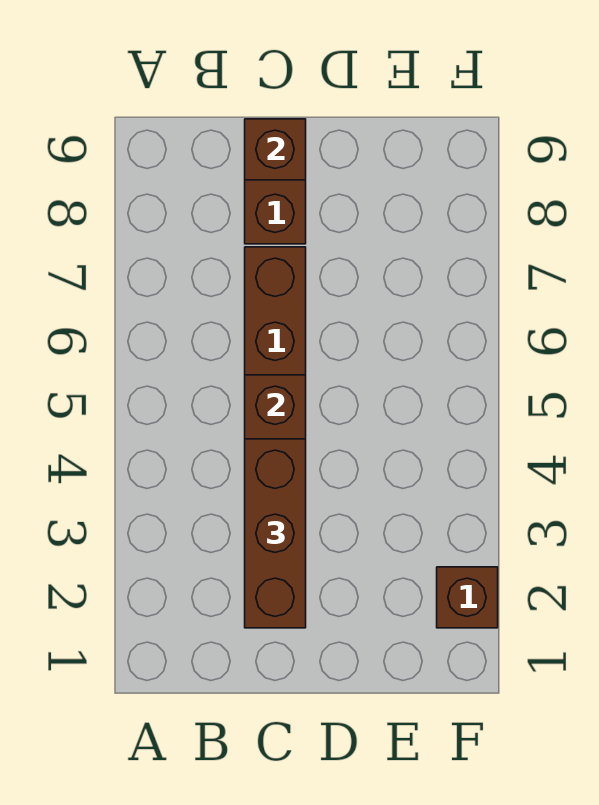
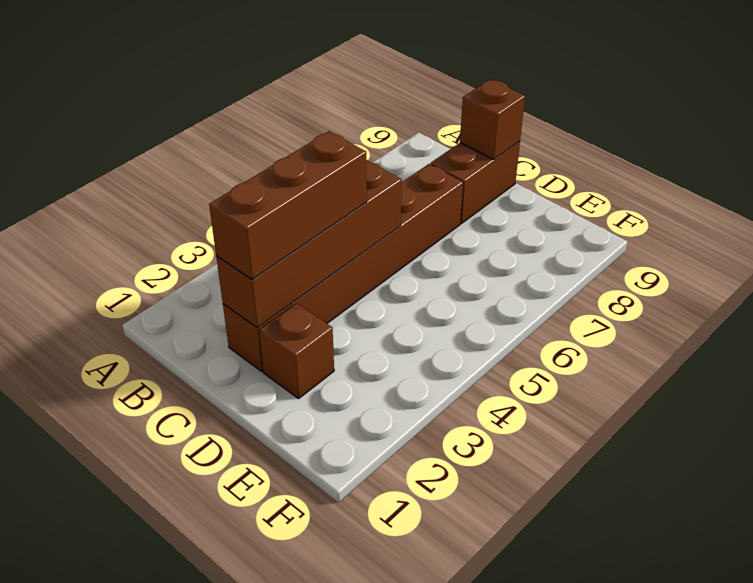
brown brick F2 level 1 -> brown brick D2 level 1

